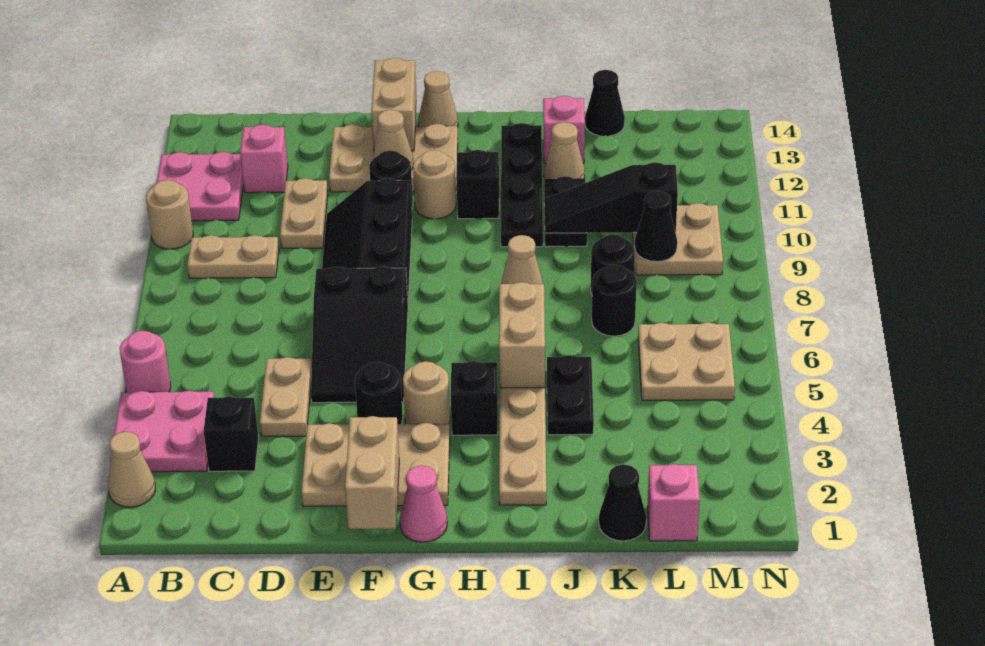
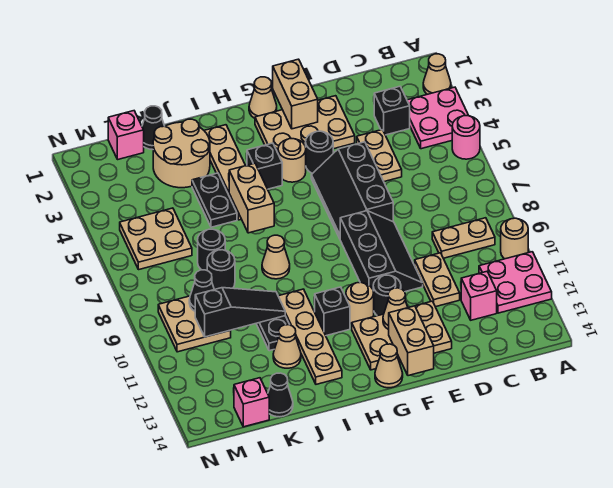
black slope E5:F7 level 1 top 7 -> black slope E5:F7 level 1 top E
pink cone G1 level 1 -> tan cone G1 level 1
black plate I10:I13 level 1 -> tan plate I10:I13 level 1
none -> tan round brick J2:K3 level 1
pink brick J13 level 1 -> pink brick L14 level 1

